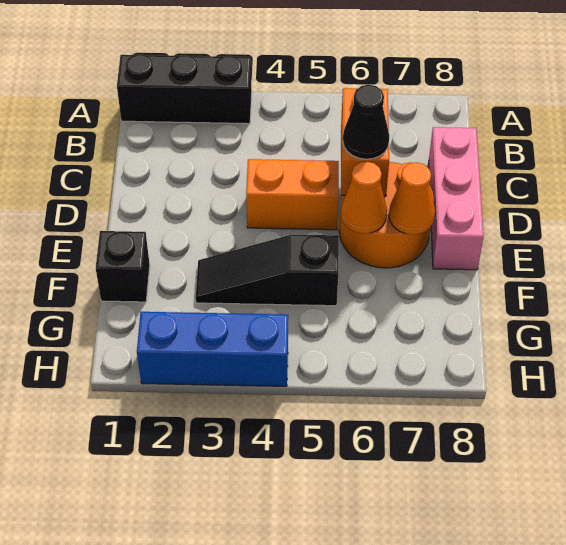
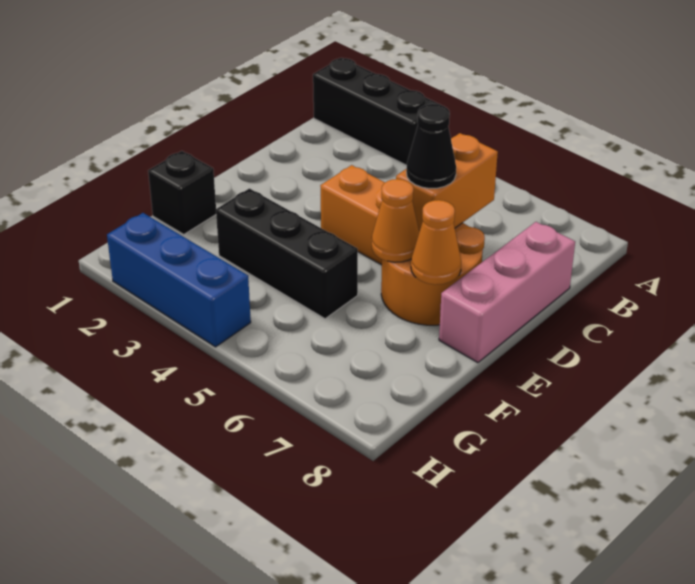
black slope F3:F5 level 1 top 5 -> black brick F3:F5 level 1

